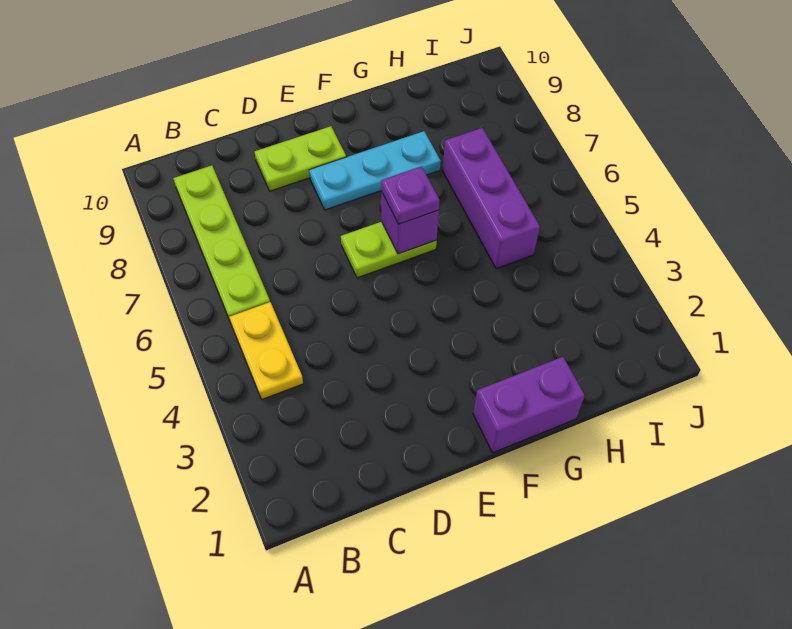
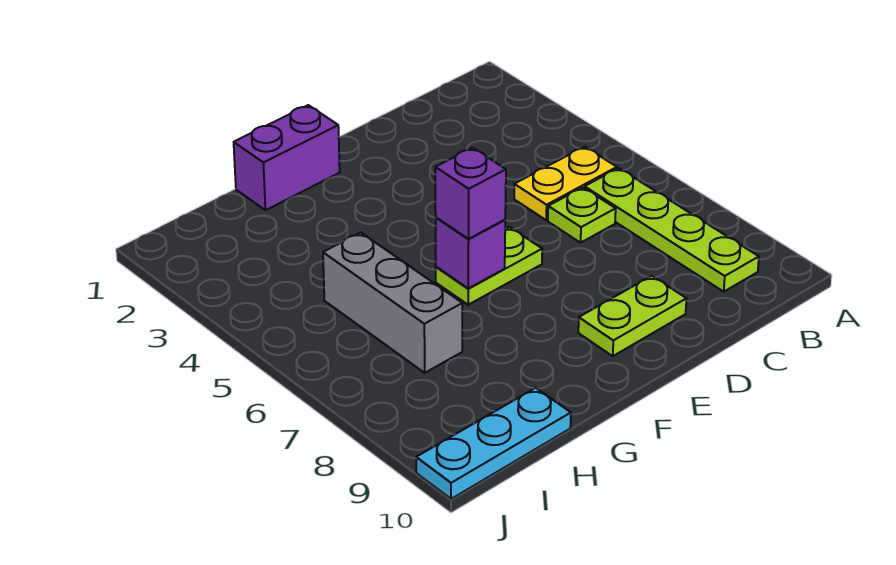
yellow plate B4:B5 level 1 -> yellow plate B5:C5 level 1
none -> lime plate C6 level 1
cyan plate E8:G8 level 1 -> cyan plate H10:J10 level 1
purple plate F6 level 3 -> purple brick F6 level 3
purple brick H5:H7 level 1 -> grey brick H5:H7 level 1

